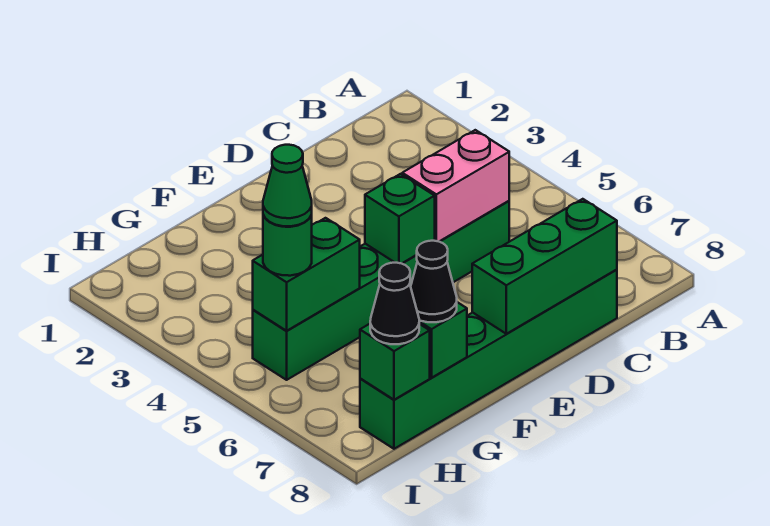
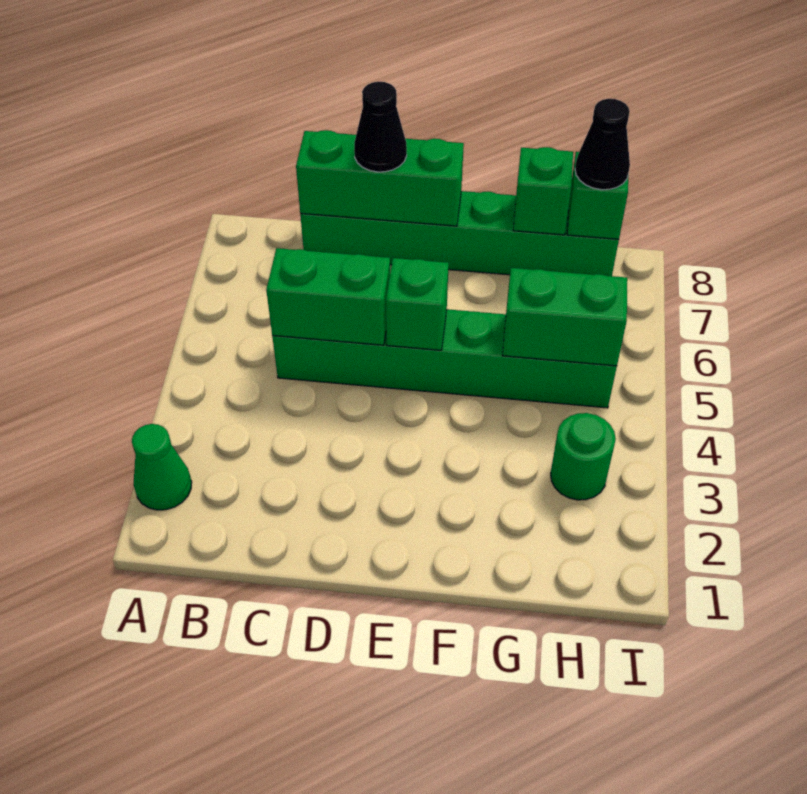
pink brick C5:D5 level 2 -> green brick C5:D5 level 2
black cone G8 level 3 -> black cone D8 level 3
green round brick H5 level 3 -> green round brick H3 level 1
green cone H5 level 4 -> green cone A2 level 1

